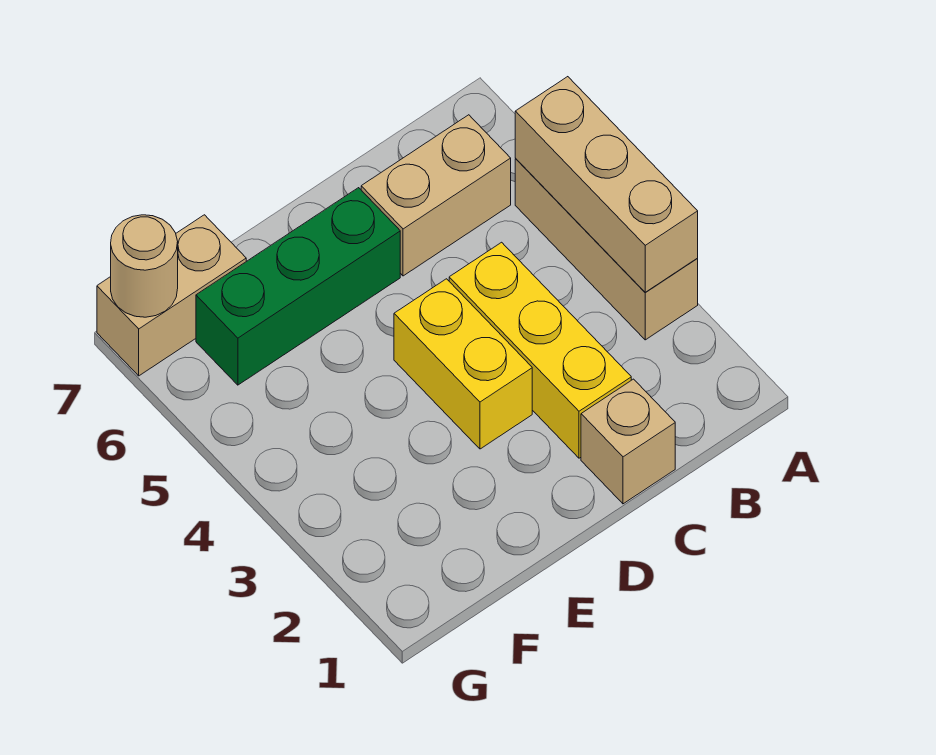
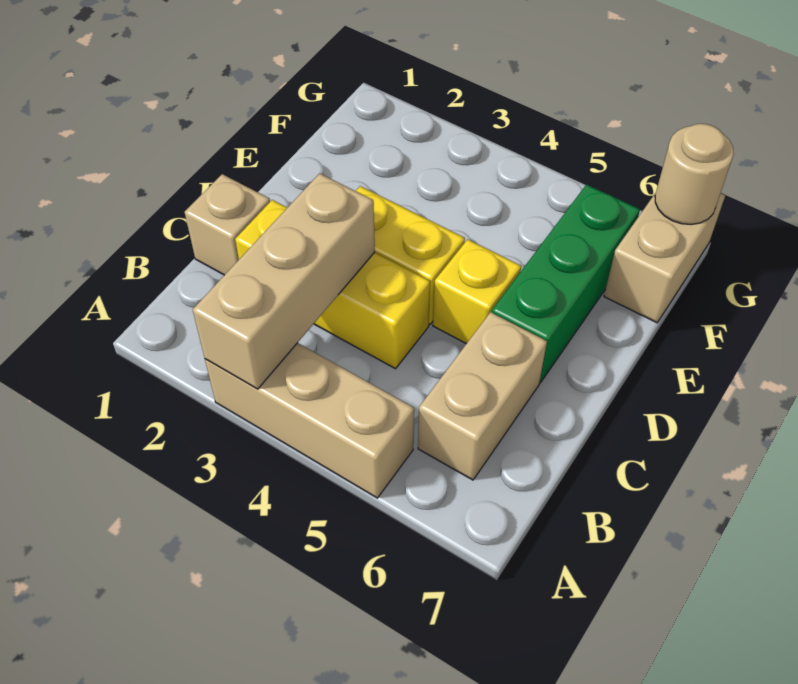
tan brick A3:A5 level 2 -> tan brick A3:C3 level 2
none -> yellow brick D5 level 1

